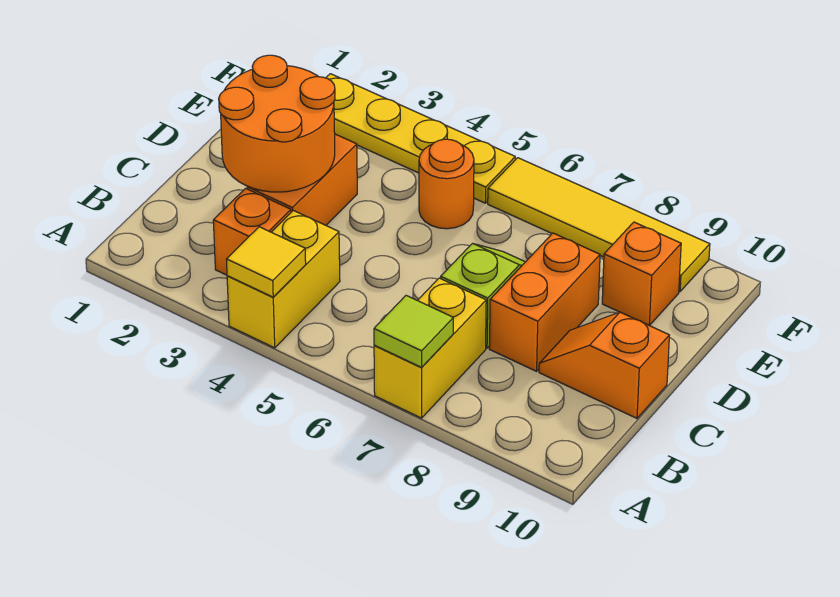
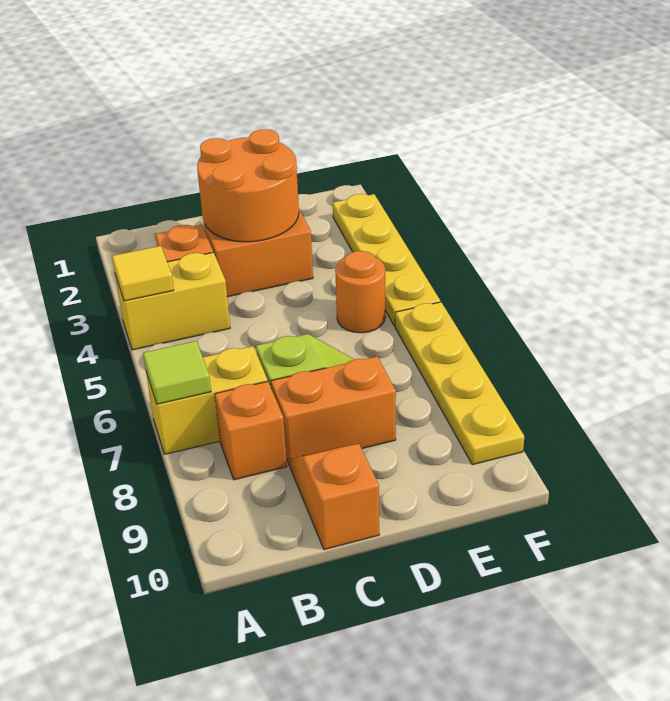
orange brick E9 level 1 -> orange brick B8 level 1
yellow tile F6:F9 level 1 -> yellow plate F6:F9 level 1

